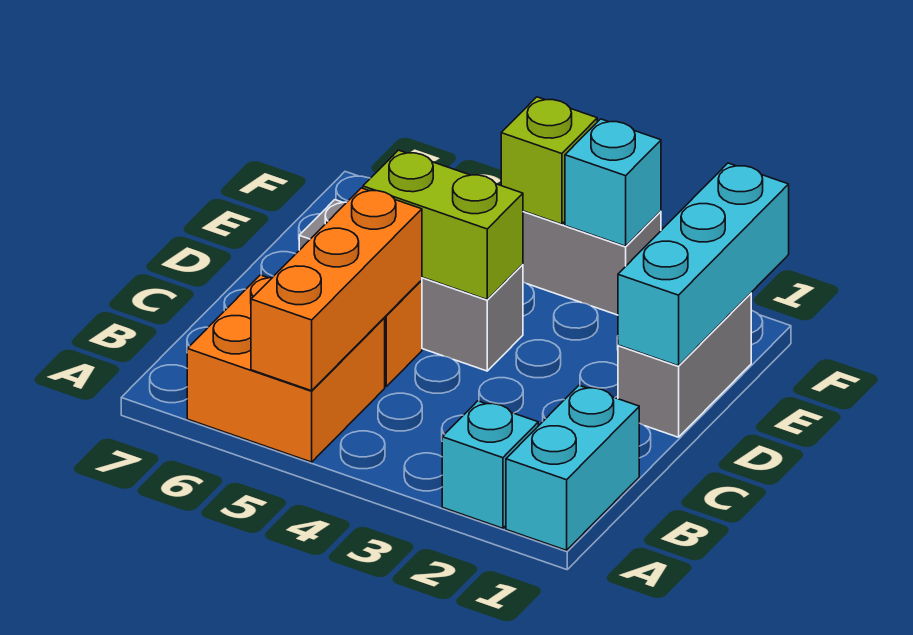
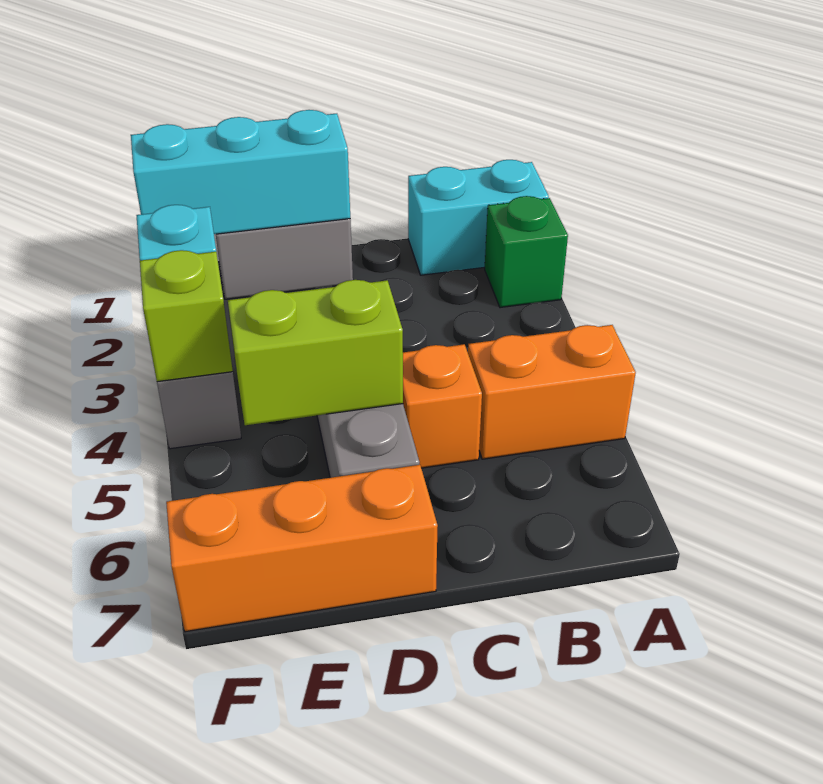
cyan brick A2 level 1 -> green brick A2 level 1
orange brick A5:B6 level 1 -> orange brick A5:B5 level 1
orange brick A5:C5 level 2 -> orange brick D7:F7 level 1
lime brick D4:D5 level 2 -> lime brick D5:E5 level 2

